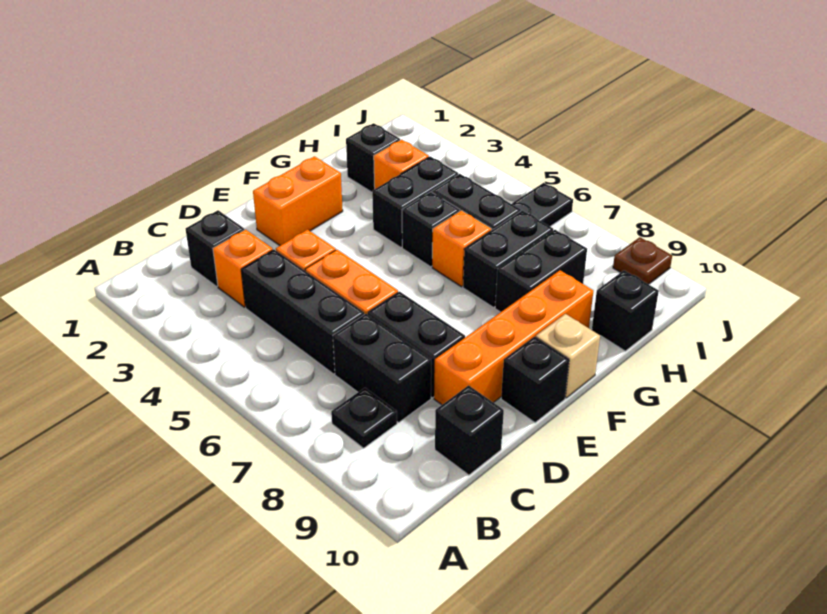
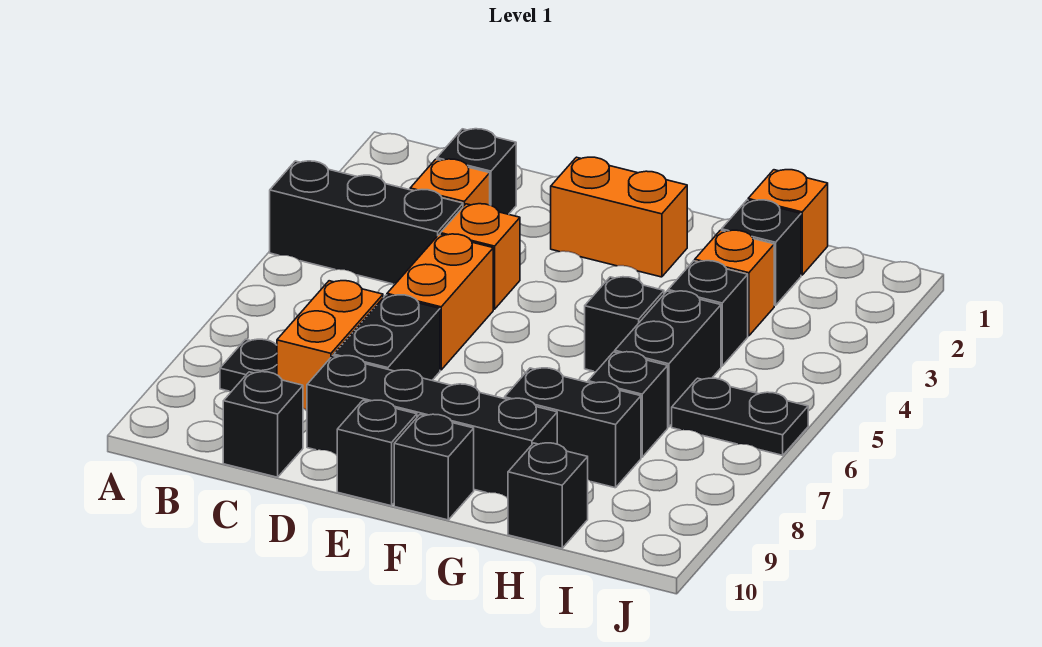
black brick C4:C6 level 1 -> black brick A4:C4 level 1
black brick C7:C8 level 1 -> orange brick C7:C8 level 1
orange brick D9:G9 level 1 -> black brick D9:G9 level 1
tan brick F10 level 1 -> black brick F10 level 1
black brick G4:H4 level 1 -> black brick H4 level 1
orange brick G6 level 1 -> orange brick H1 level 1
black brick G7:H7 level 1 -> black brick H7 level 1
brown plate J9 level 1 -> none

